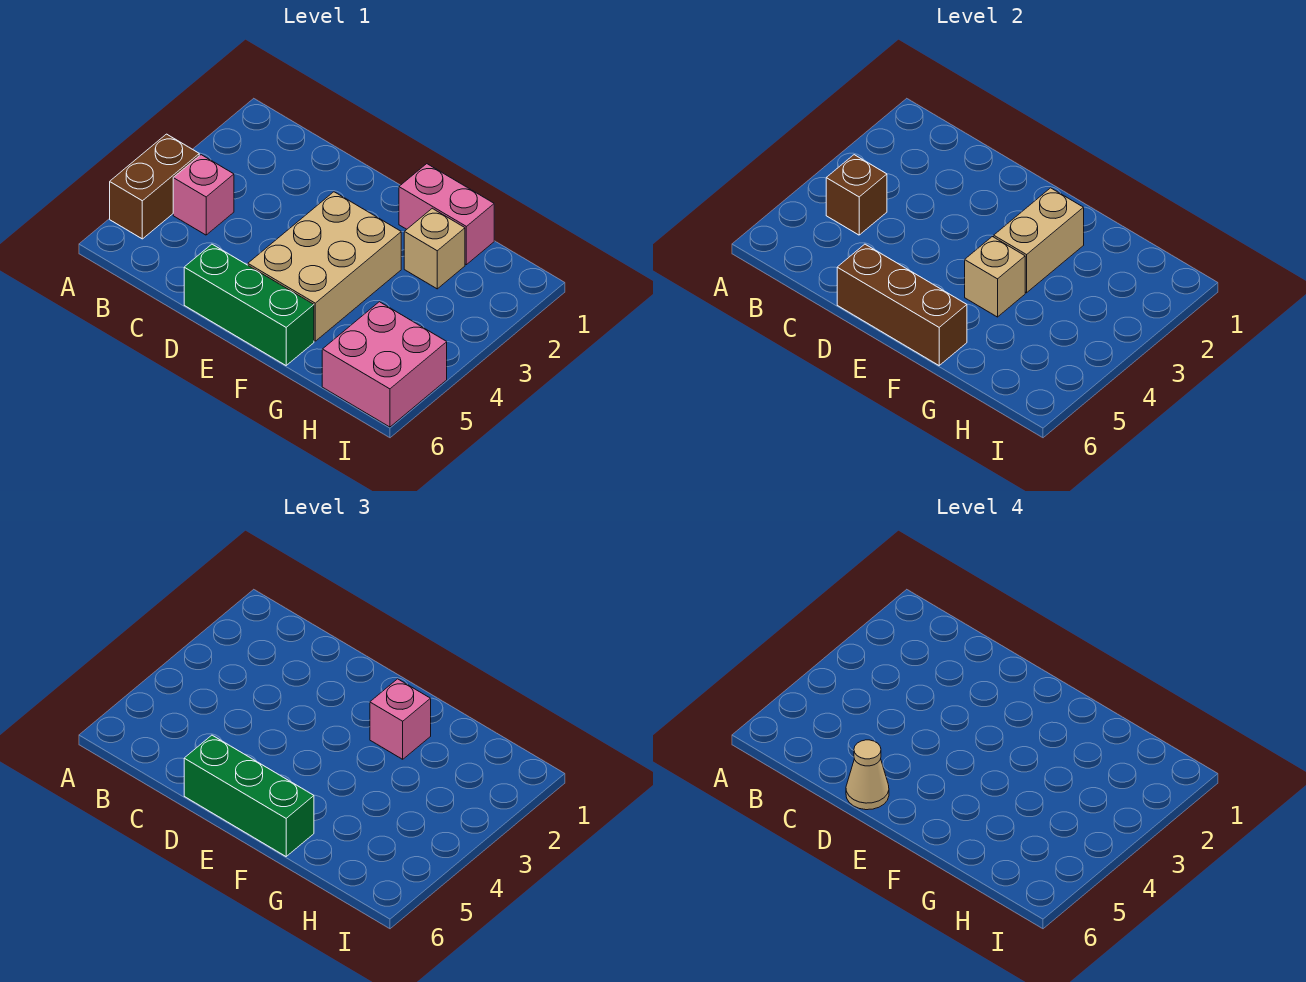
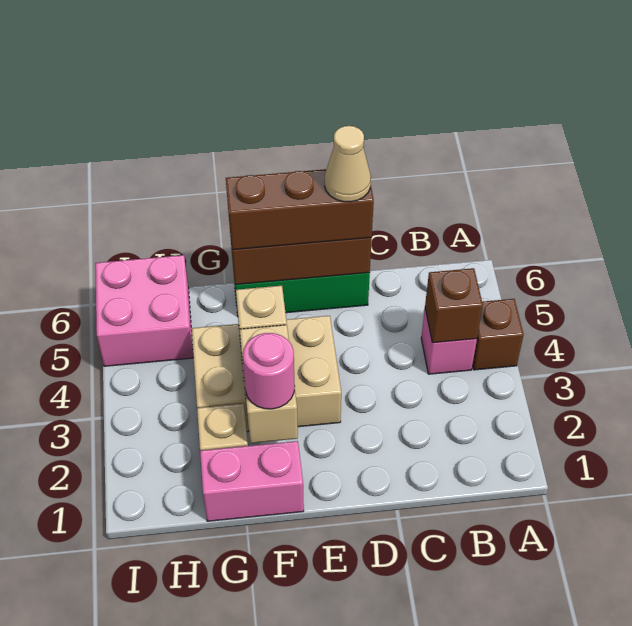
brown brick A4:A5 level 1 -> brown brick A4 level 1
green brick D6:F6 level 3 -> brown brick D6:F6 level 3
tan brick E3:F5 level 1 -> tan brick E3:G4 level 1
pink brick F2 level 3 -> pink round brick F2 level 3

